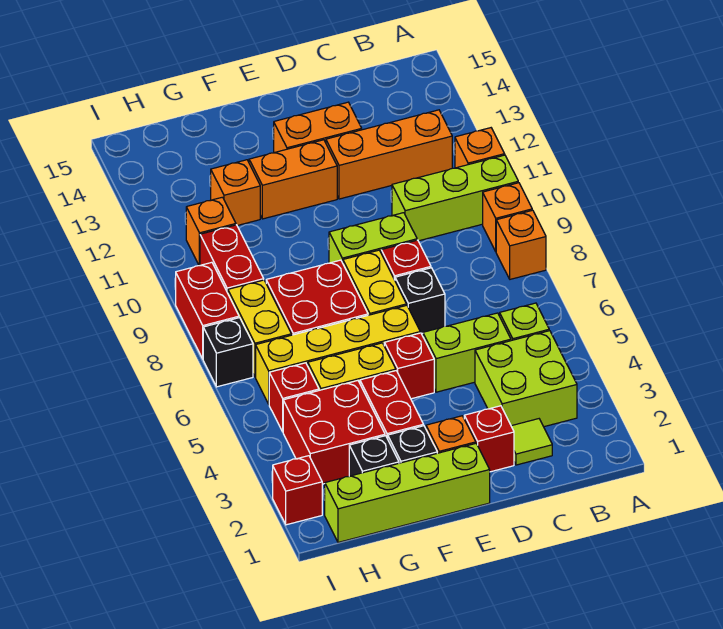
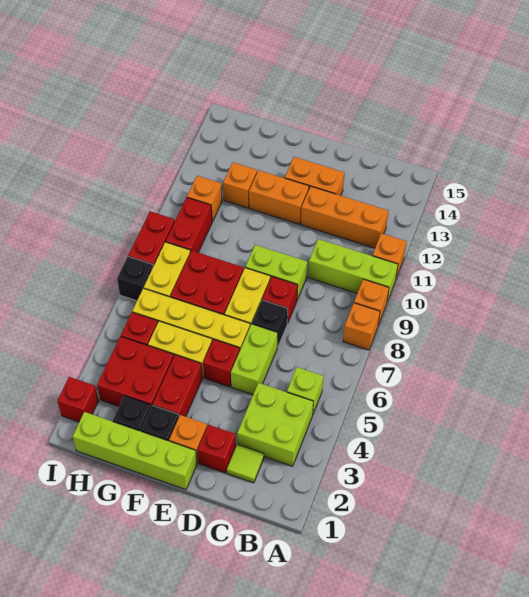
lime brick C5:D5 level 1 -> lime brick D5:D6 level 1

